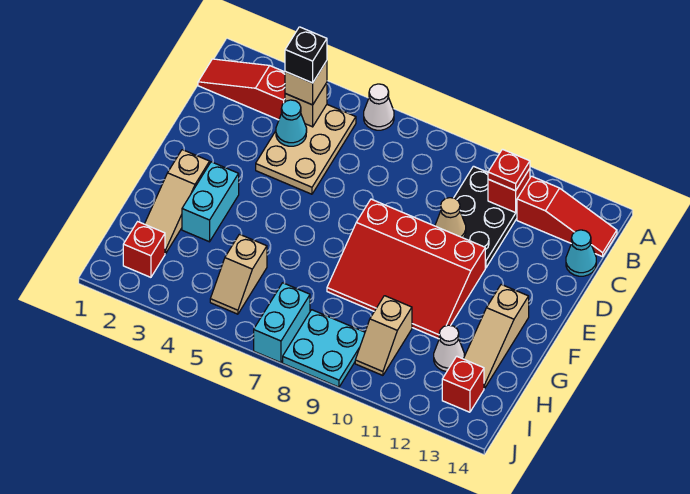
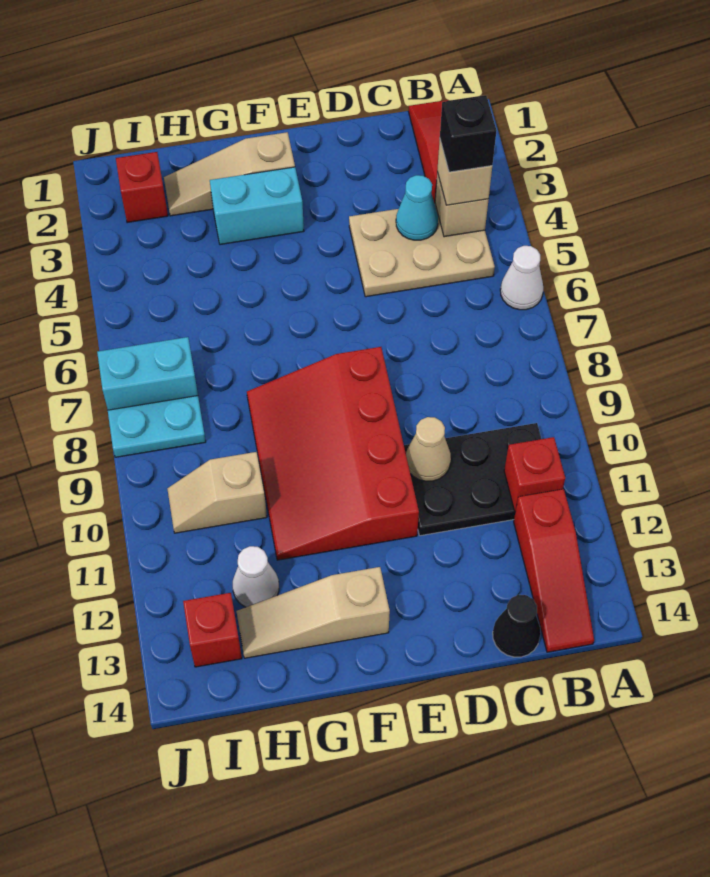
red plate B11 level 3 -> none
cyan cone C14 level 1 -> black cone C14 level 1
tan slope H5:I5 level 1 top H -> none
cyan plate I8:J9 level 1 -> cyan plate I8:J8 level 1

